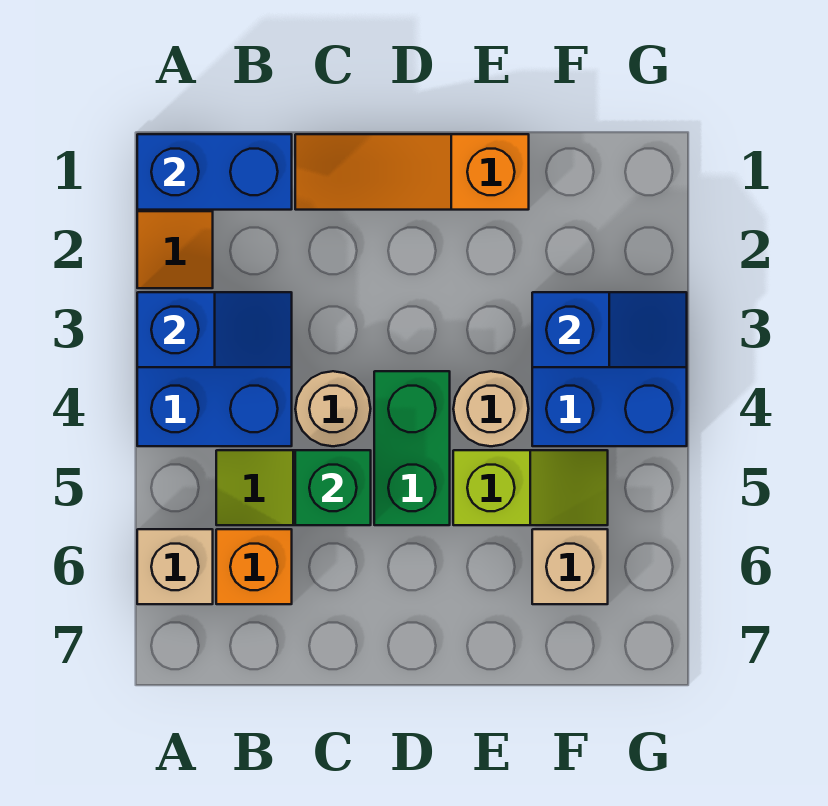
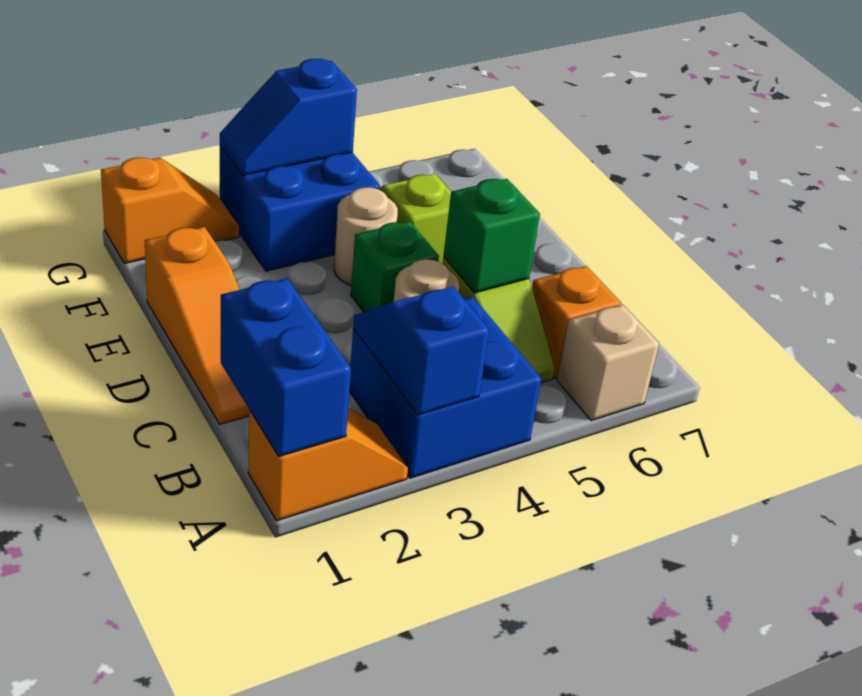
green brick D4:D5 level 1 -> green brick D4 level 1
blue slope F3:G3 level 2 top F -> blue slope G3:G4 level 2 top 4
tan brick F6 level 1 -> none
none -> orange slope G1:G2 level 1 top 1

